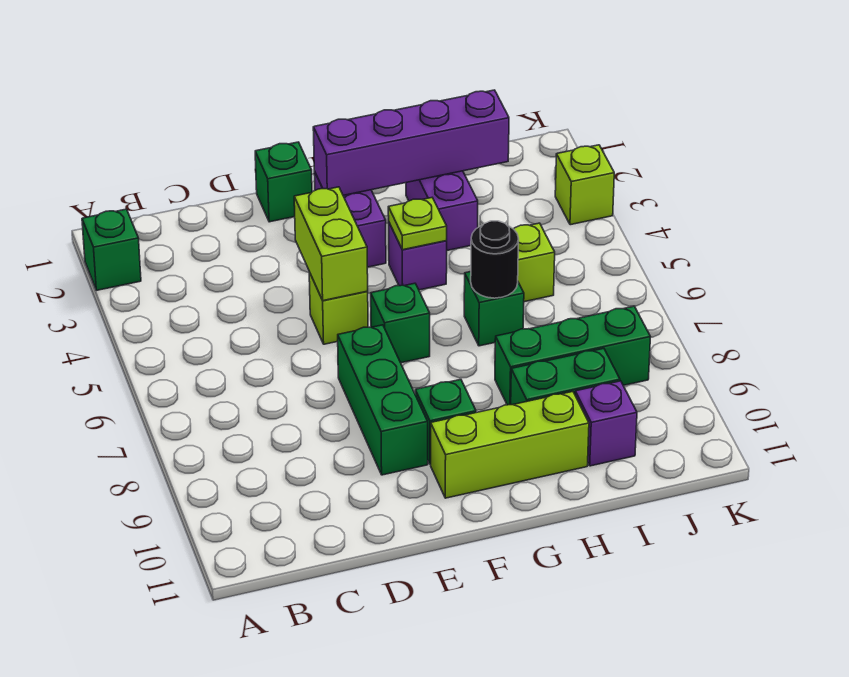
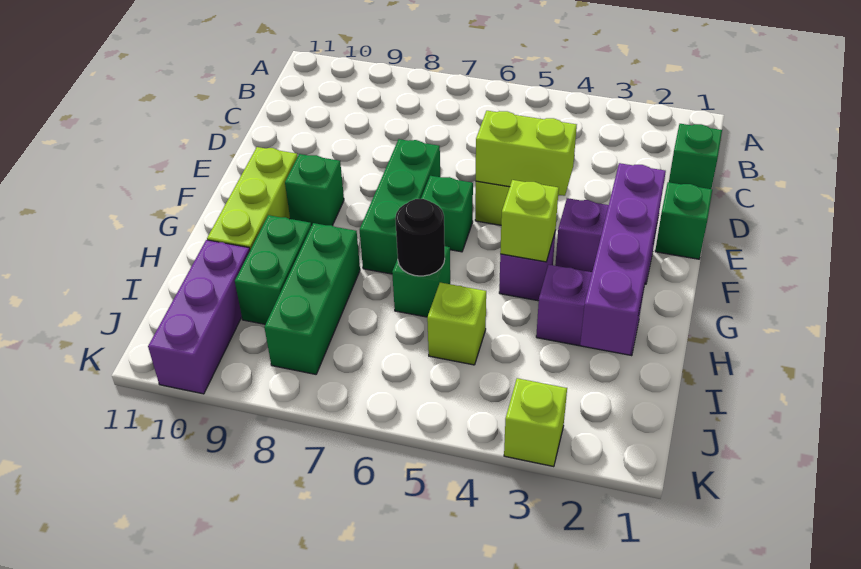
green brick A2 level 1 -> green brick C1 level 1
green brick E7:E9 level 1 -> green brick E7:G7 level 1
lime plate G4 level 2 -> lime brick G4 level 2
purple brick I10 level 1 -> purple brick I10:K10 level 1

